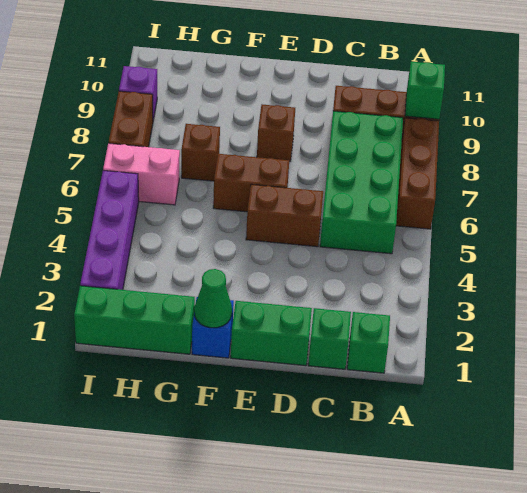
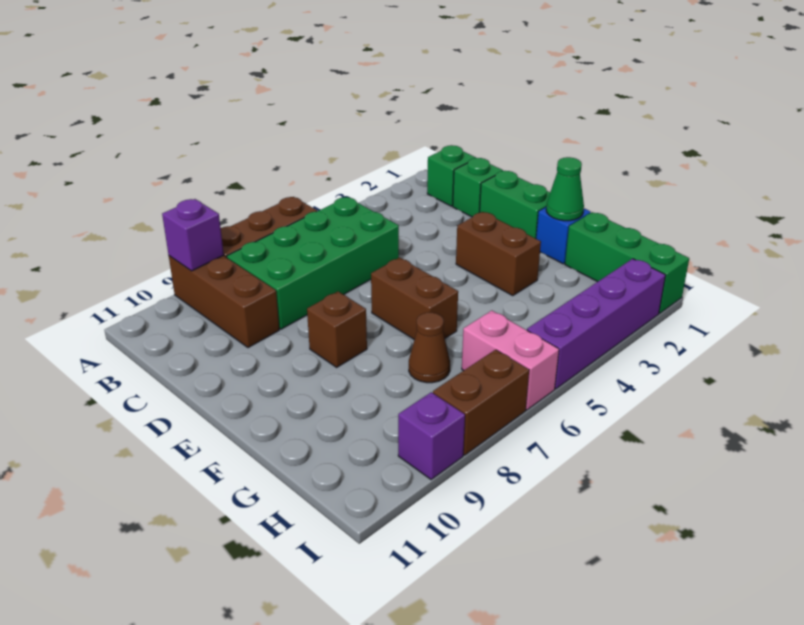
green brick A9 level 2 -> purple brick A9 level 2
brown brick D5:E5 level 1 -> brown brick E3:F3 level 1
brown brick G7 level 1 -> brown cone G7 level 1

